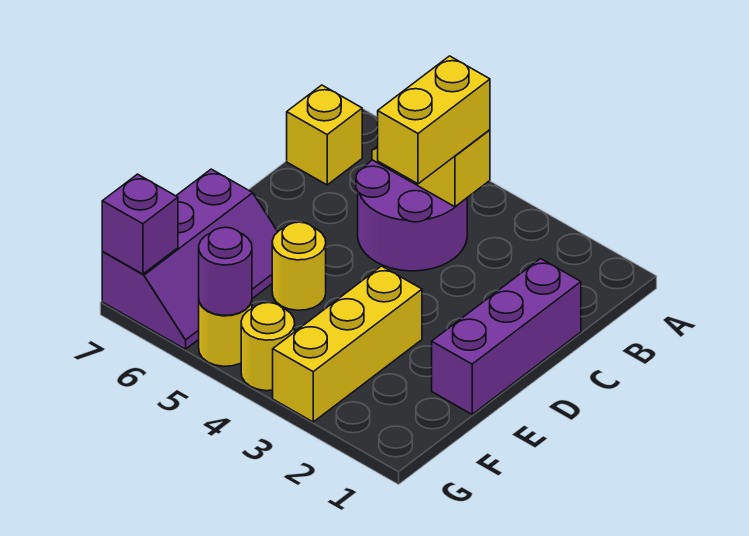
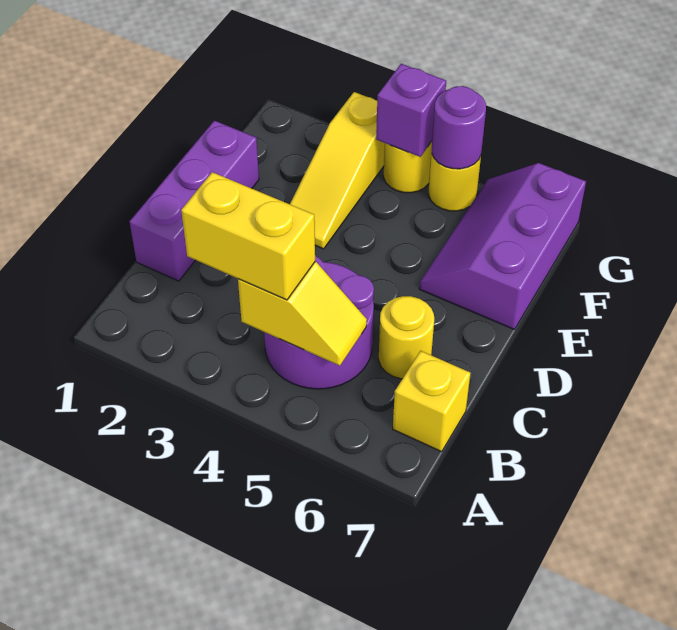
yellow brick B4:C4 level 3 -> yellow brick B3:B4 level 3
yellow brick E3:G3 level 1 -> yellow slope E3:G3 level 1 top G
yellow round brick E5 level 1 -> yellow round brick C6 level 1
purple brick G7 level 2 -> purple brick G4 level 2

